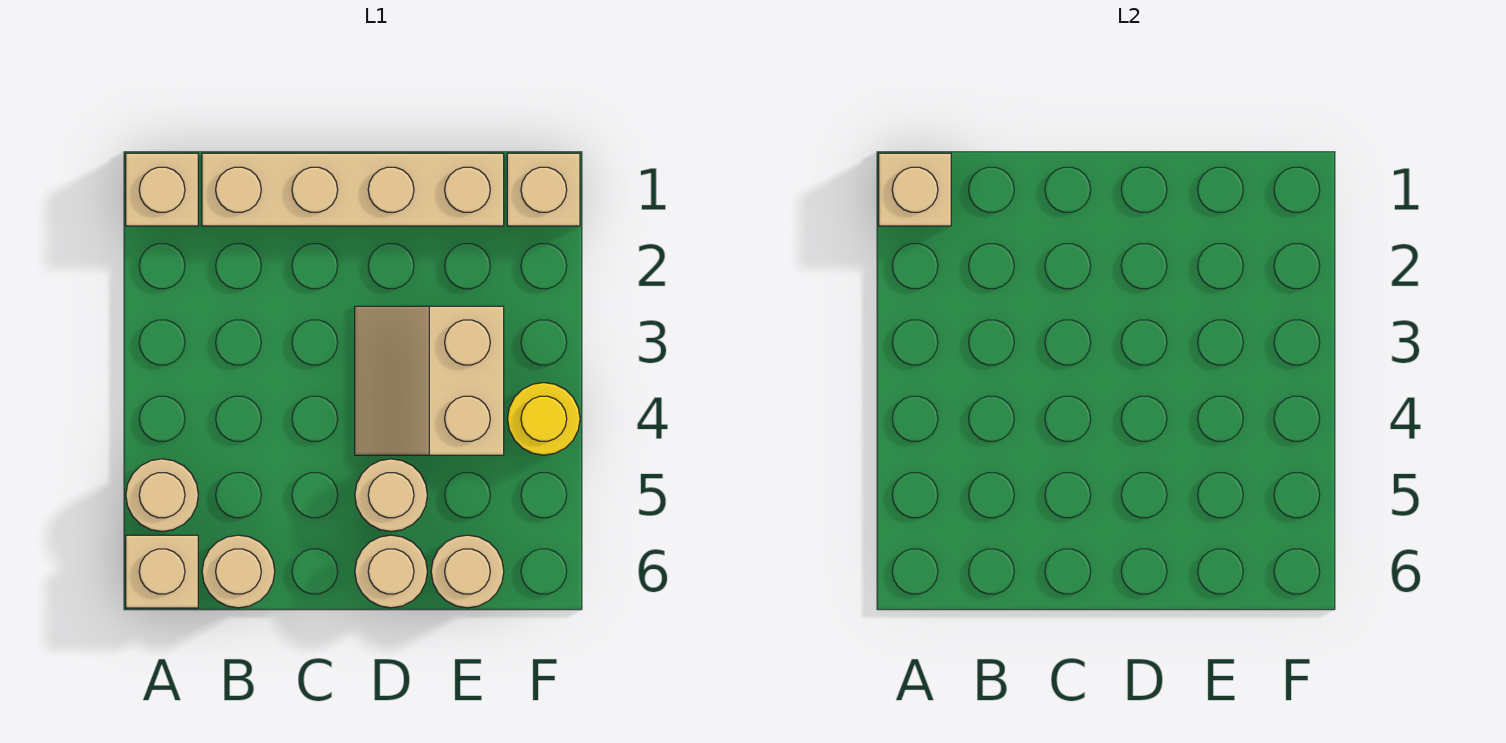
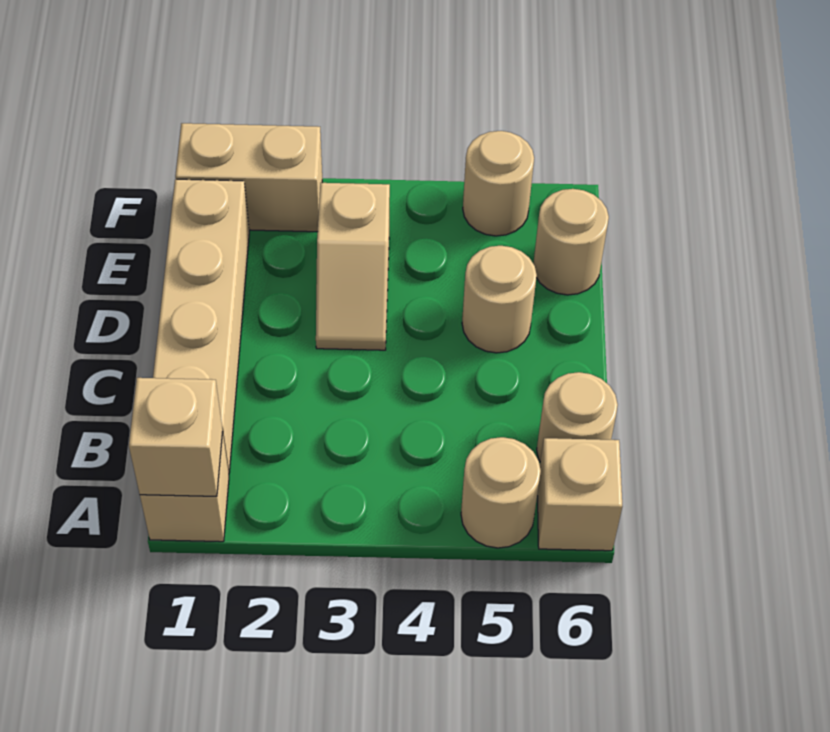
tan slope D3:E4 level 1 top E -> tan slope D3:E3 level 1 top E
tan round brick D6 level 1 -> tan round brick F5 level 1
tan brick F1 level 1 -> tan brick F1:F2 level 1
yellow round brick F4 level 1 -> none

